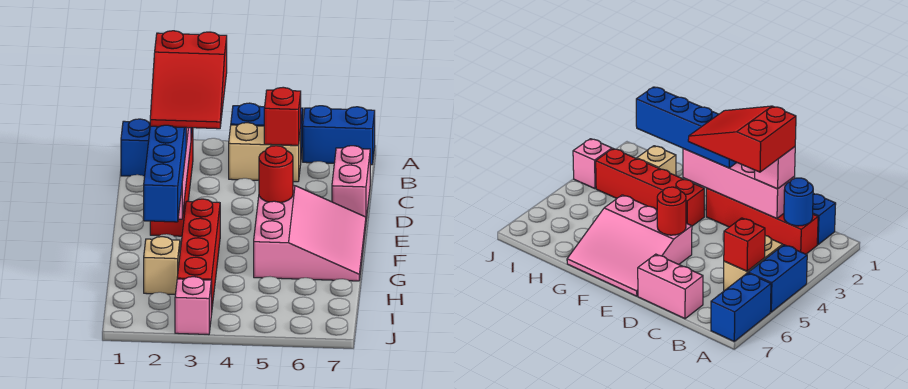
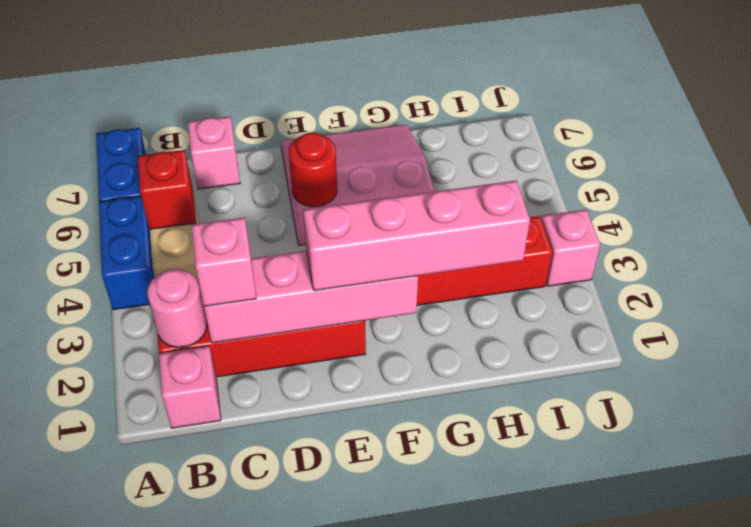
blue brick B1 level 1 -> pink brick B1 level 1
blue round brick B2 level 2 -> pink round brick B2 level 2
red slope C2:E3 level 4 top C -> none
pink brick C7:D7 level 1 -> pink brick C7 level 1
blue brick E2:H2 level 3 -> pink brick E2:H2 level 3
tan brick H2 level 1 -> none

